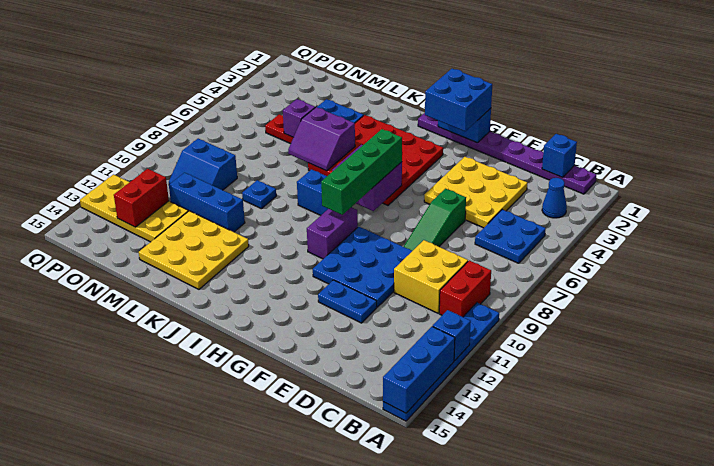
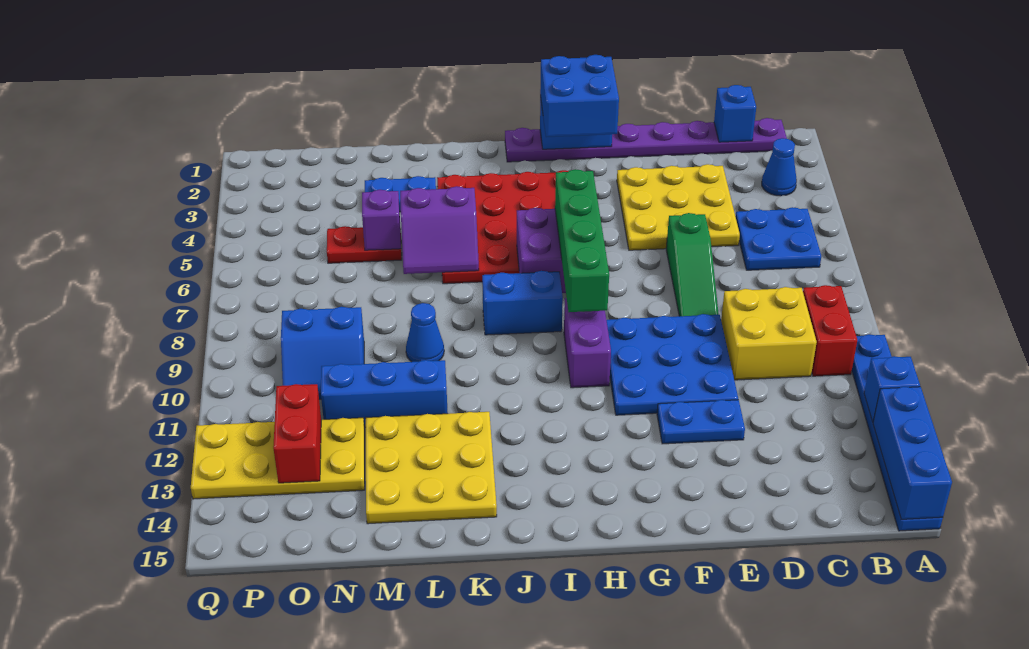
blue plate L9 level 1 -> blue cone L9 level 1

